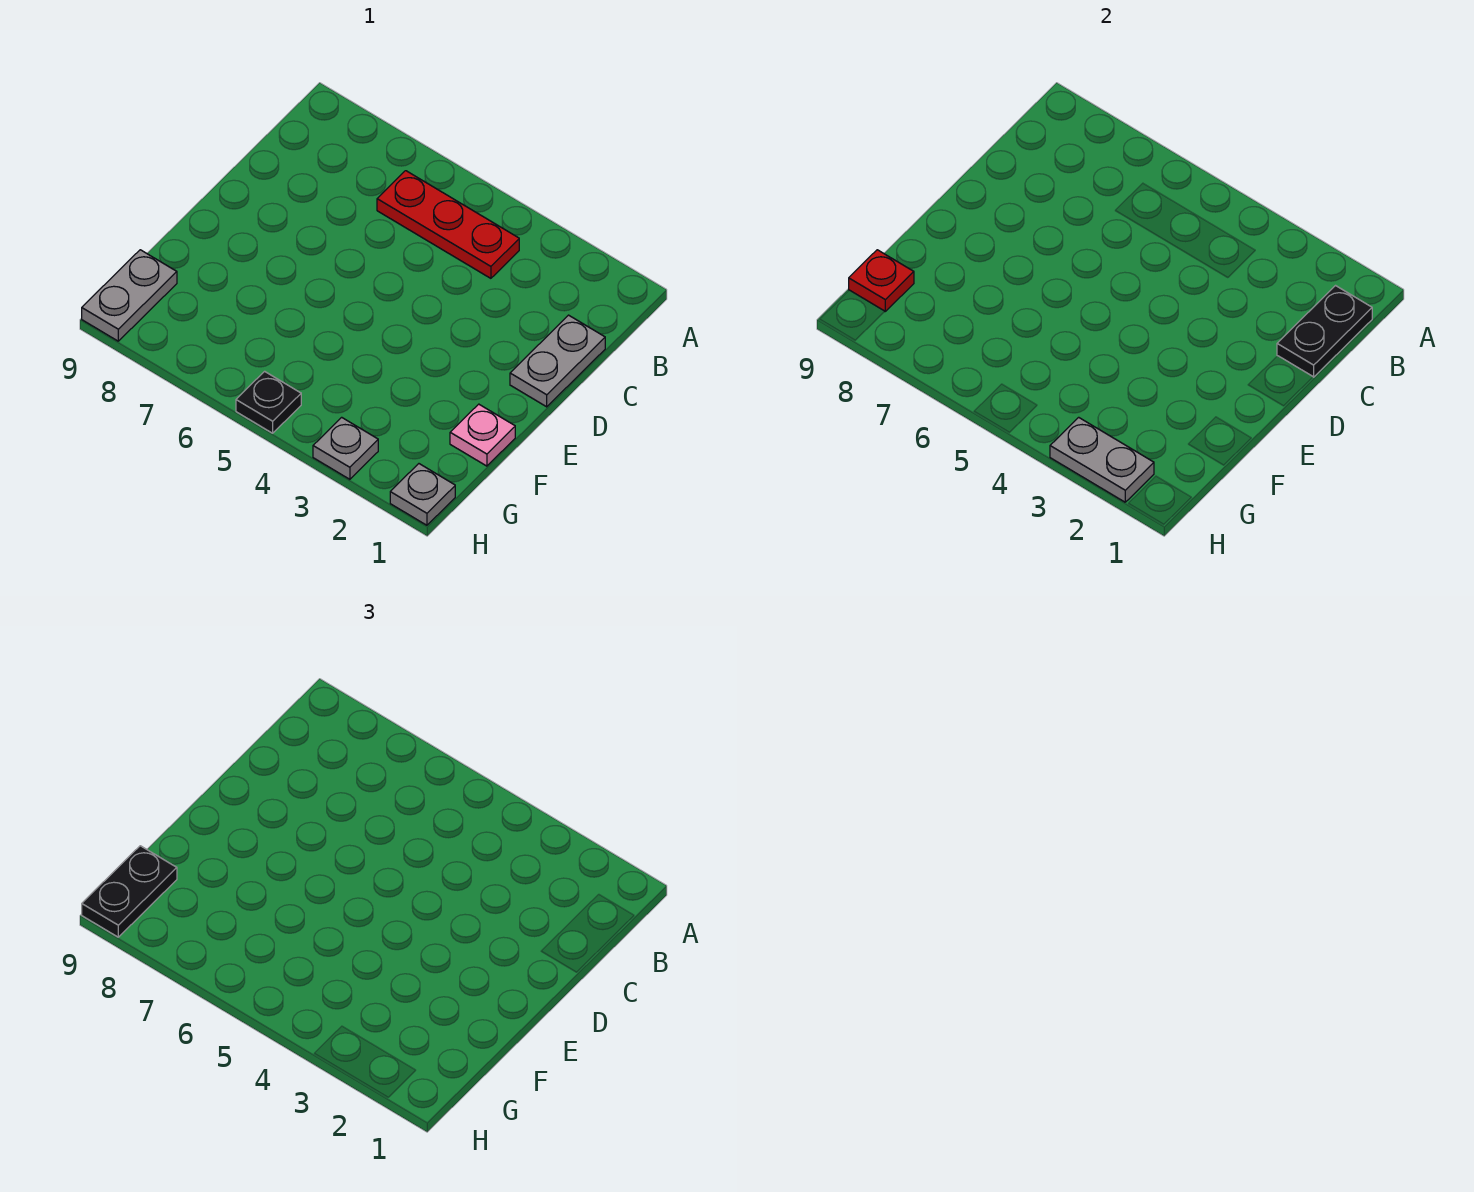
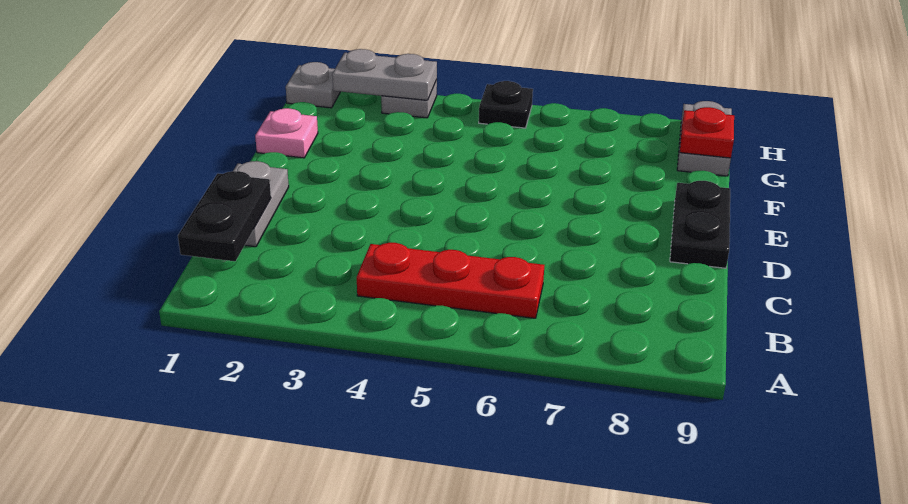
black plate G9:H9 level 3 -> black plate D9:E9 level 1

